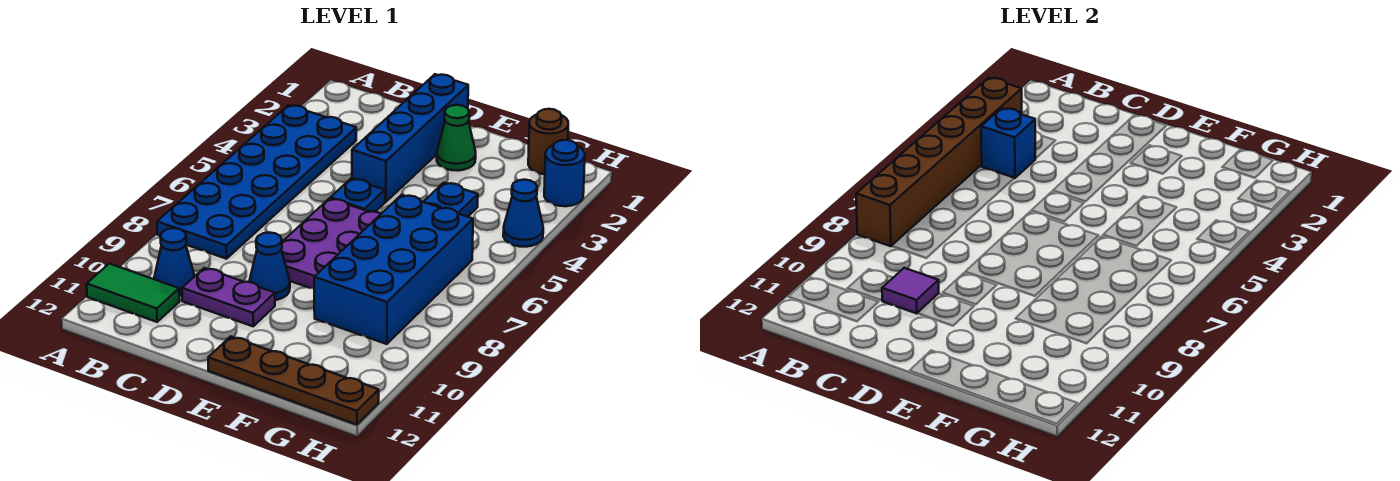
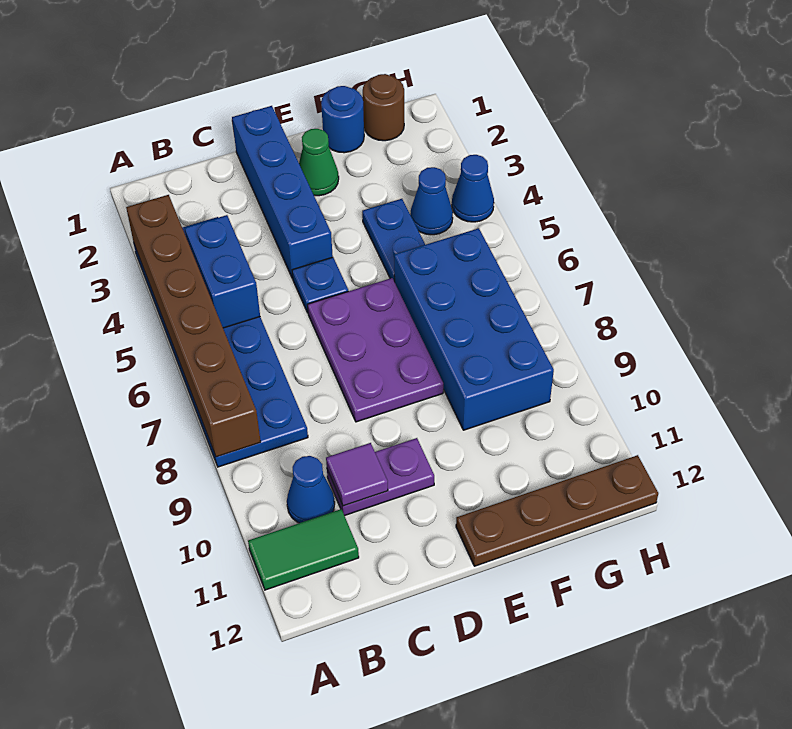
blue brick B4 level 2 -> blue brick B4:B5 level 2
blue cone D9 level 1 -> blue cone G4 level 1
blue round brick H2 level 1 -> blue round brick F1 level 1

